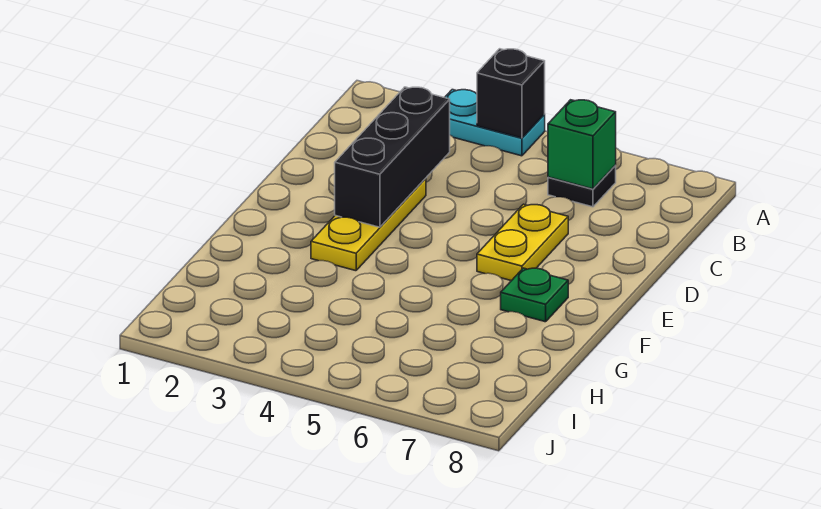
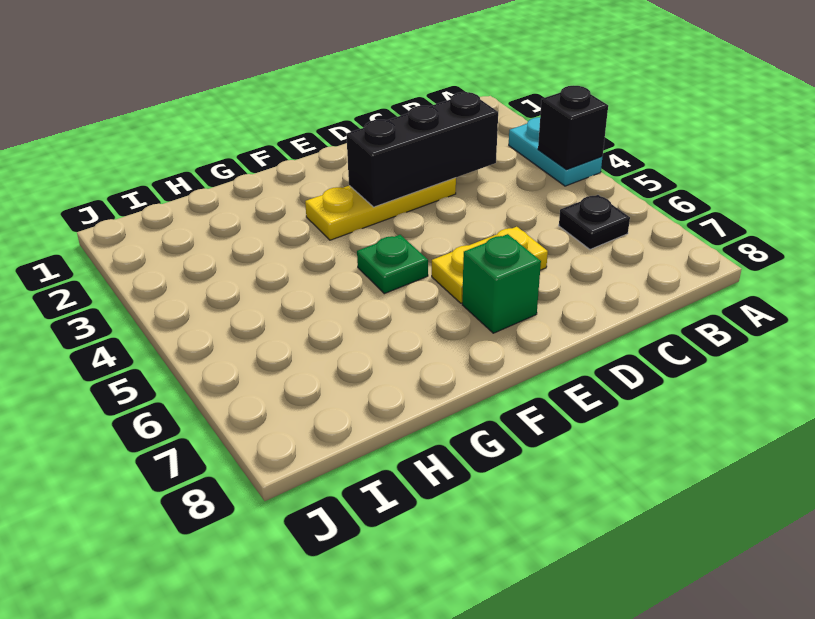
green brick B6 level 2 -> green brick E7 level 1
green plate F7 level 1 -> green plate F5 level 1

